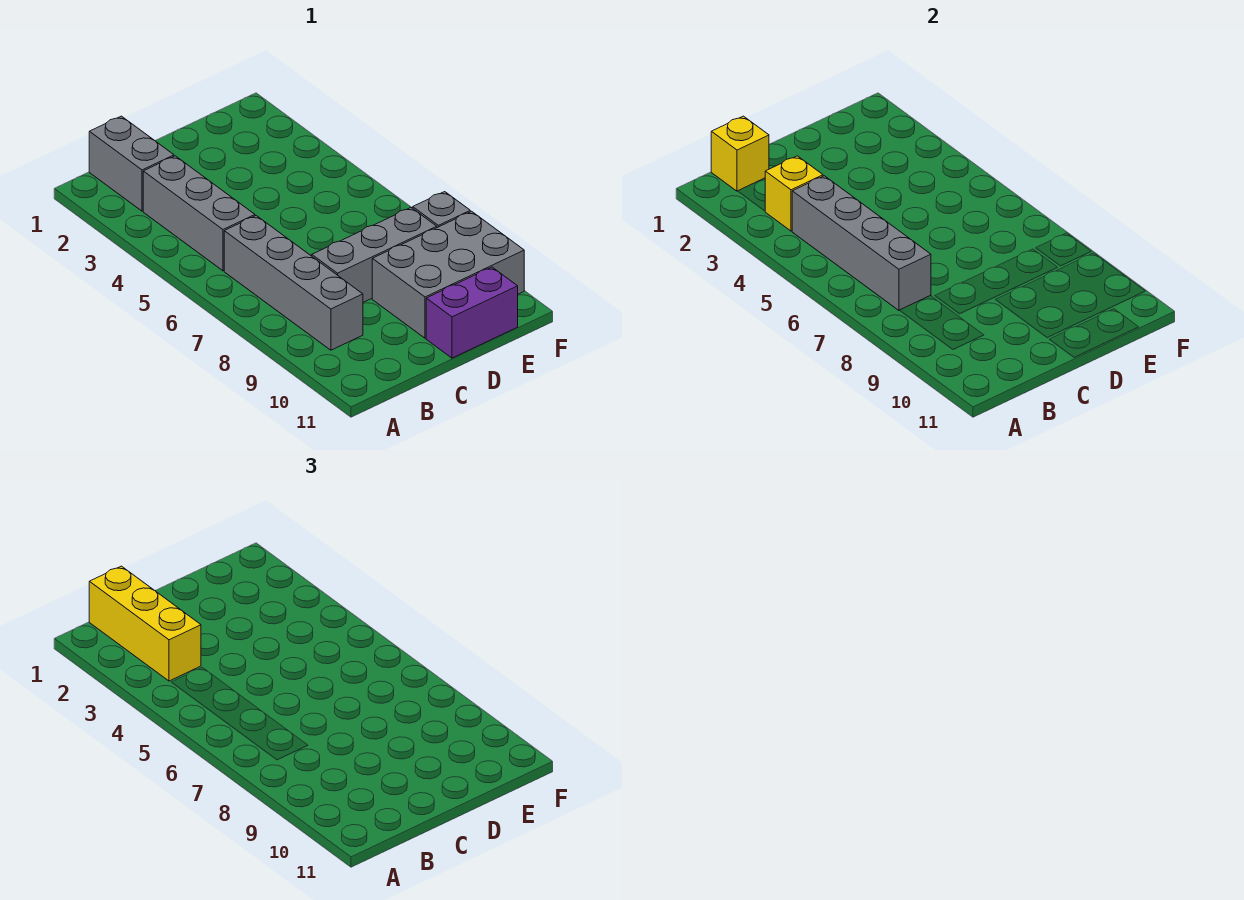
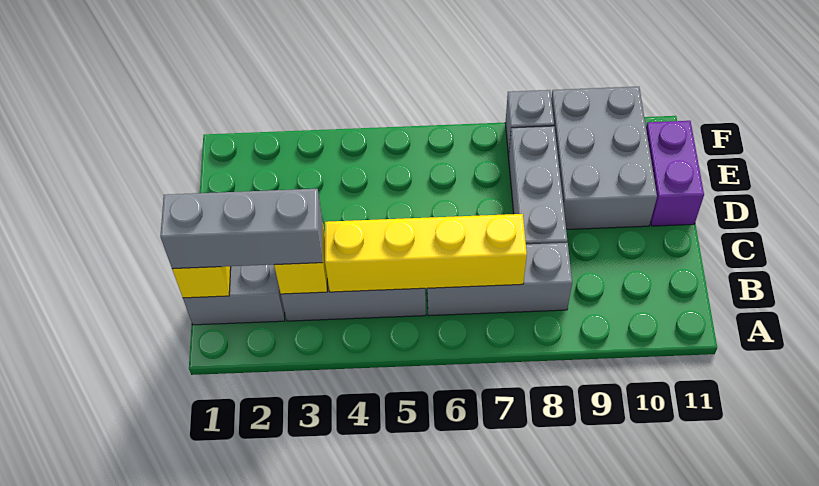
yellow brick B1:B3 level 3 -> grey brick B1:B3 level 3
grey brick B4:B7 level 2 -> yellow brick B4:B7 level 2
grey brick B6:B9 level 1 -> grey brick B6:B8 level 1

